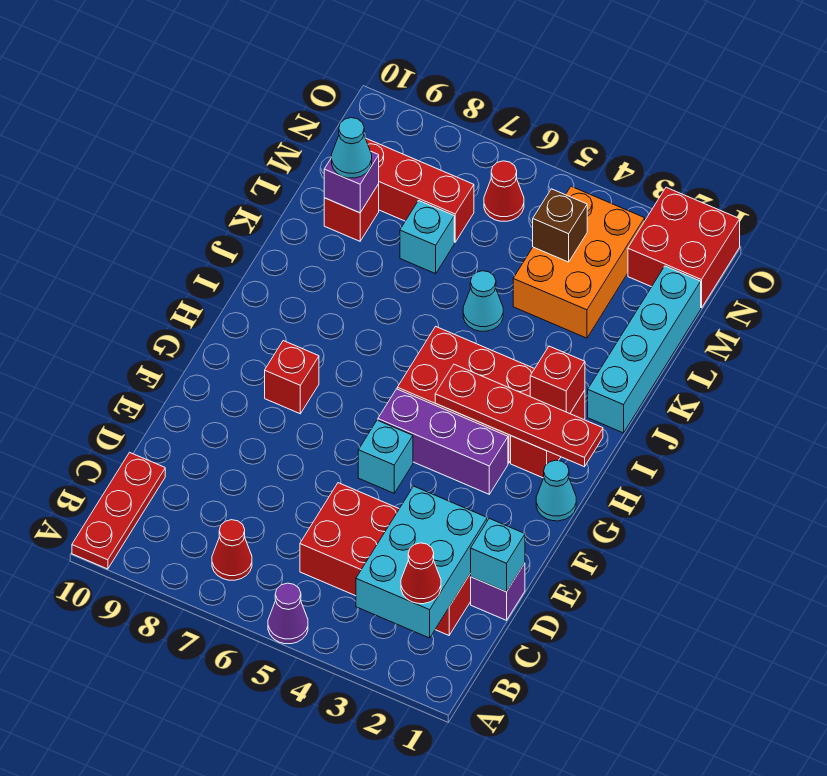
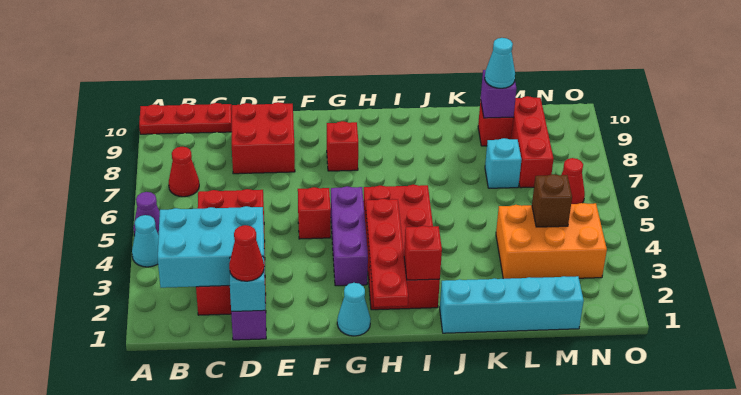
red cone B2 level 3 -> red cone D1 level 3
cyan brick F5 level 1 -> red brick F5 level 1
cyan cone K5 level 1 -> cyan cone A4 level 1
red brick N1:O2 level 1 -> red brick D8:E9 level 1

